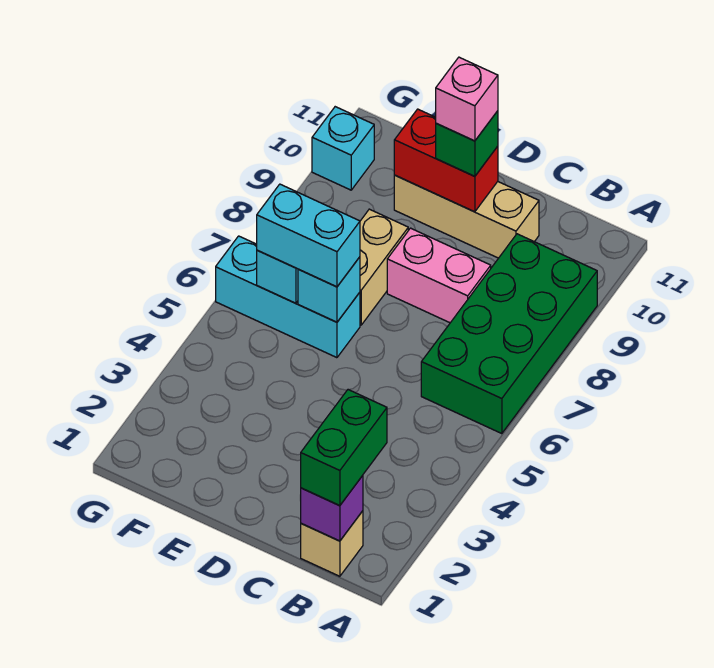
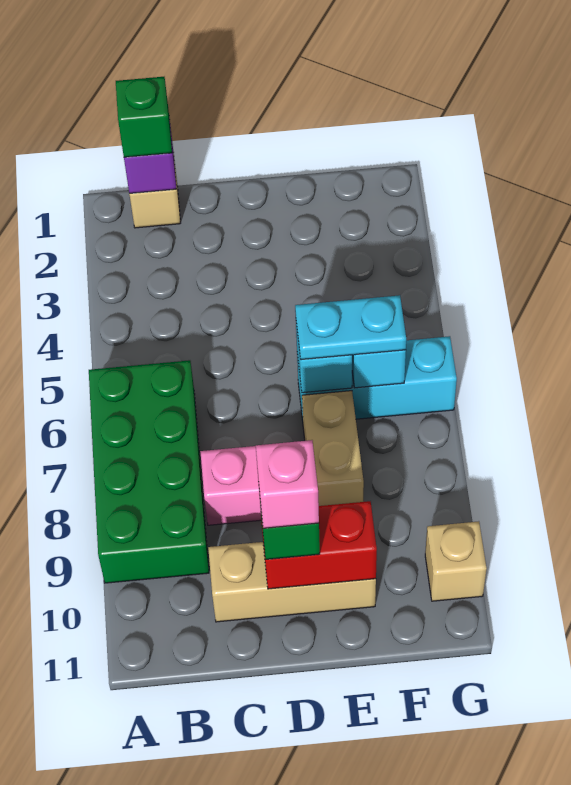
green brick B1:B2 level 3 -> green brick B1 level 3
cyan brick E6:F6 level 3 -> cyan plate E6:F6 level 3
cyan brick G10 level 1 -> tan brick G10 level 1

